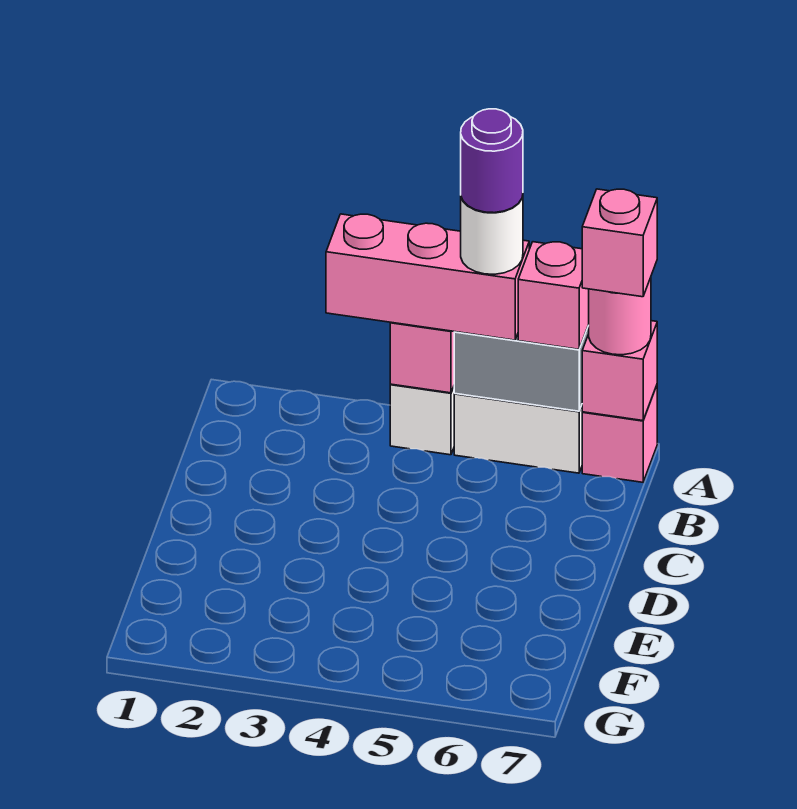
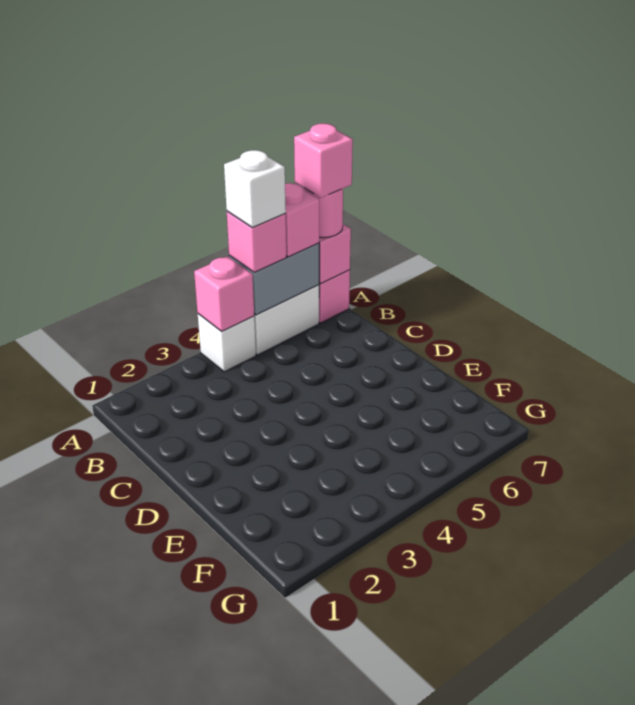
pink brick A3:A5 level 3 -> pink brick A5 level 3
white round brick A5 level 4 -> white brick A5 level 4
purple round brick A5 level 5 -> none

